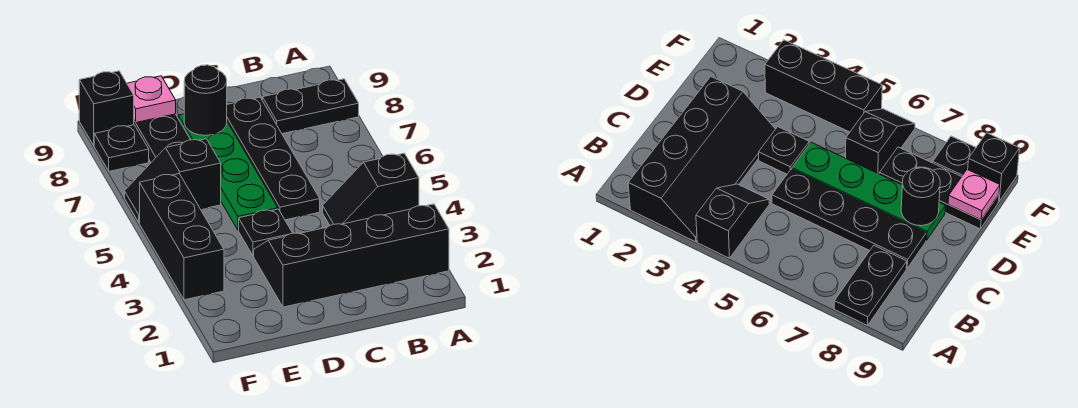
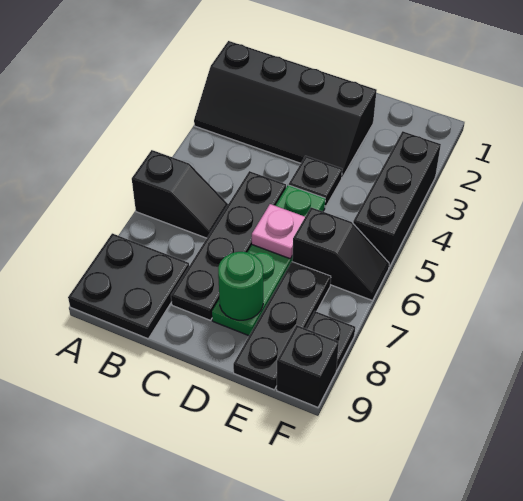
black slope A4:B4 level 1 top A -> black slope A6:B6 level 1 top A
black plate A8:B8 level 1 -> black plate A8:B9 level 1
black round brick D8 level 2 -> green round brick D8 level 2
pink plate E9 level 2 -> pink plate D6 level 2

